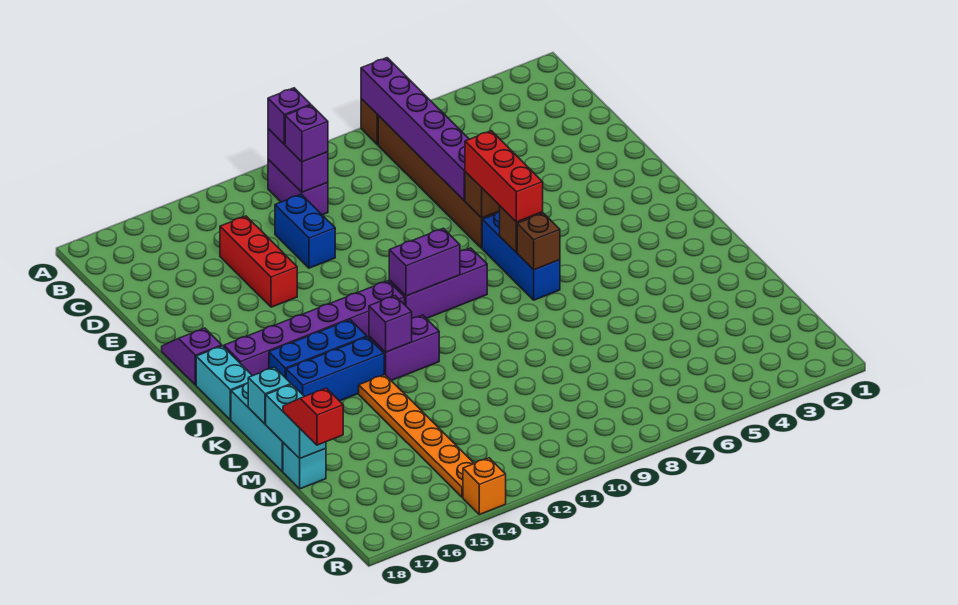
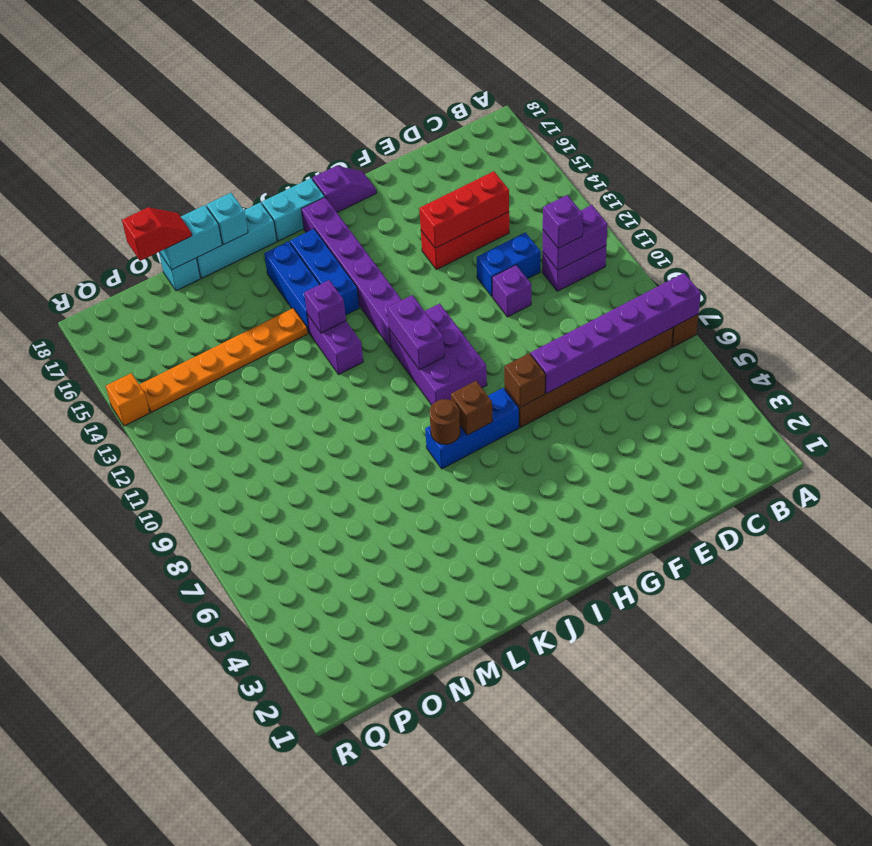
purple brick B11 level 3 -> purple brick E11 level 1
red brick G7:I7 level 3 -> red brick D14:F14 level 2
purple brick I9:I11 level 1 -> purple brick H9:I11 level 1
brown brick J7 level 2 -> brown round brick J7 level 2

